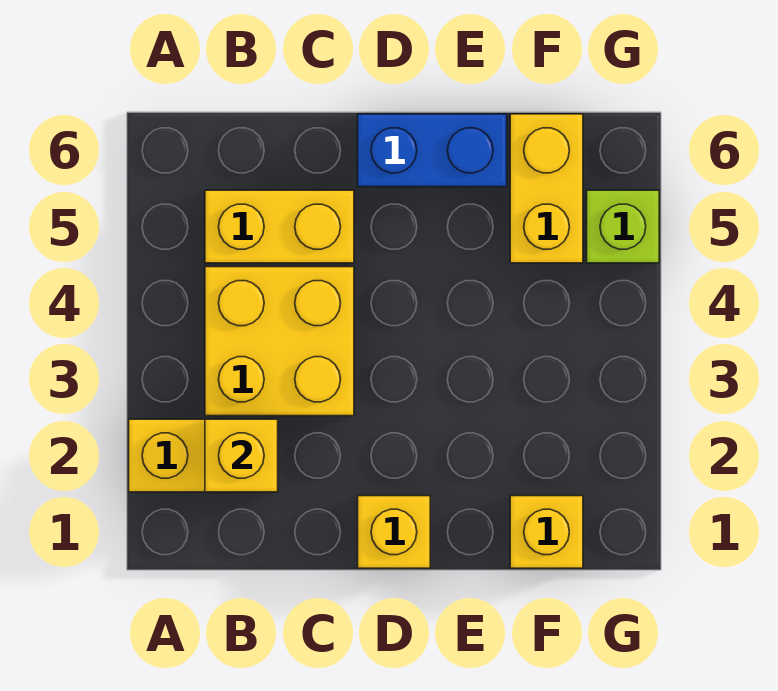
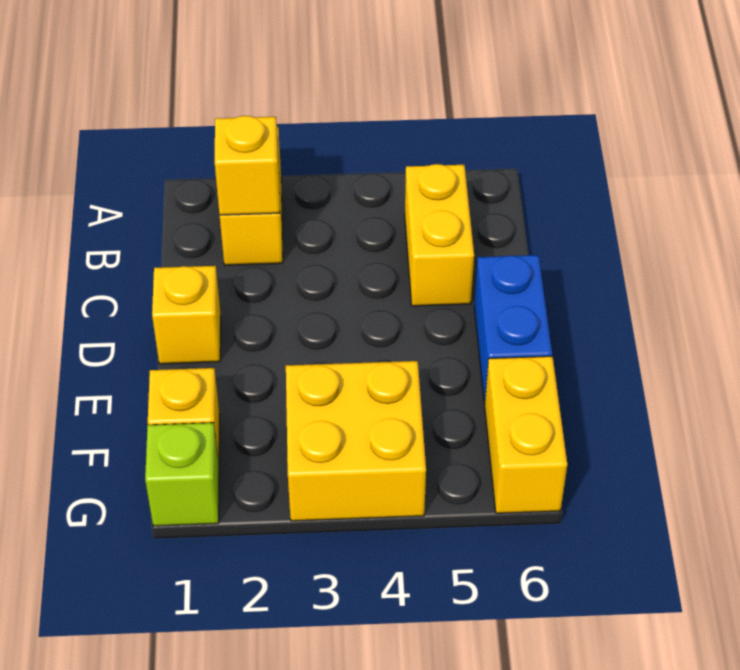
yellow brick B3:C4 level 1 -> yellow brick F3:G4 level 1
yellow brick F5:F6 level 1 -> yellow brick F6:G6 level 1
lime brick G5 level 1 -> lime brick G1 level 1

